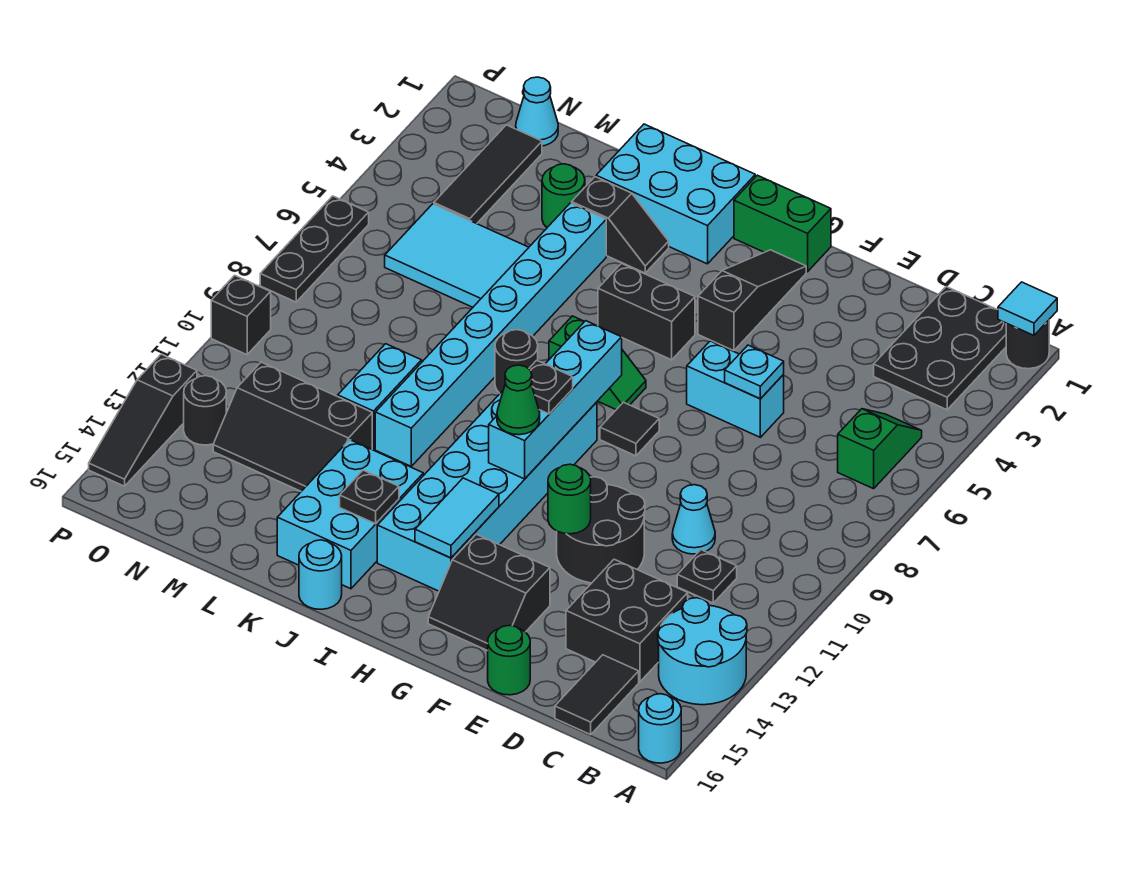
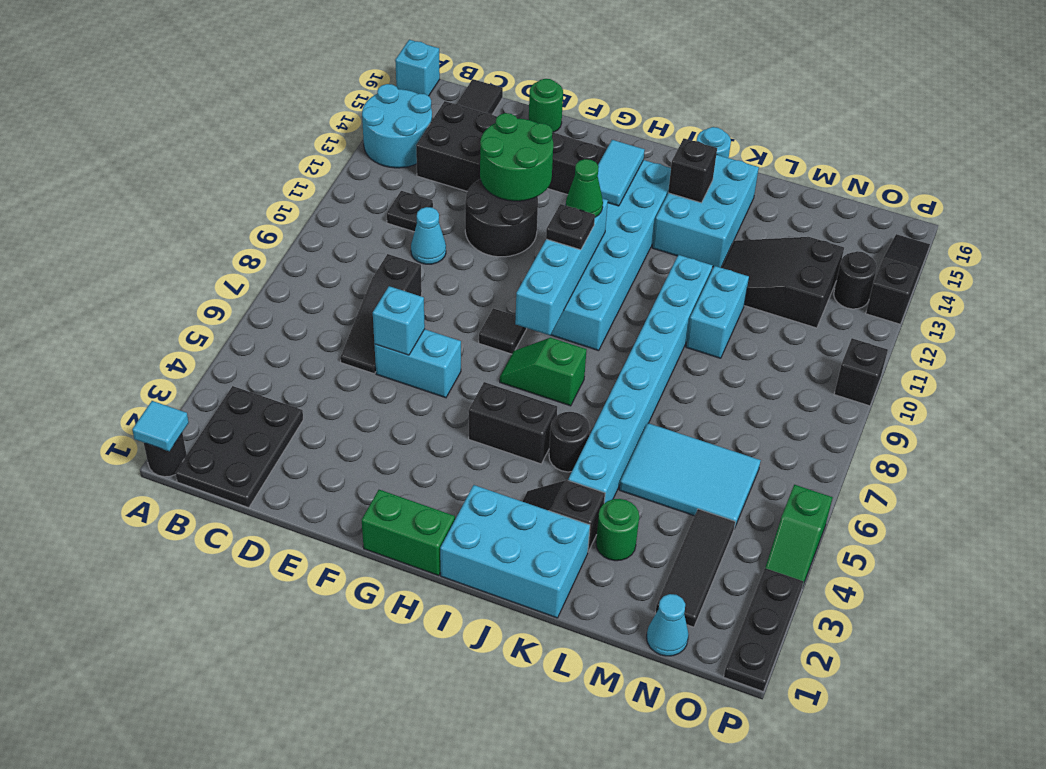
cyan round brick A16 level 1 -> cyan brick A16 level 1
green slope B5:B6 level 1 top 6 -> green slope P4:P5 level 1 top 5
cyan plate E6 level 2 -> cyan brick E6 level 2
green round brick F12 level 2 -> green round brick E12:F13 level 2
black slope G2:G4 level 1 top 4 -> black slope D6:D8 level 1 top 8
black round brick J8 level 1 -> black round brick J5 level 1
black plate J14 level 2 -> black brick J14 level 2
black slope L12:N13 level 1 top 12 -> black slope L12:N13 level 1 top N
black plate P6:P8 level 1 -> black plate P1:P3 level 1

